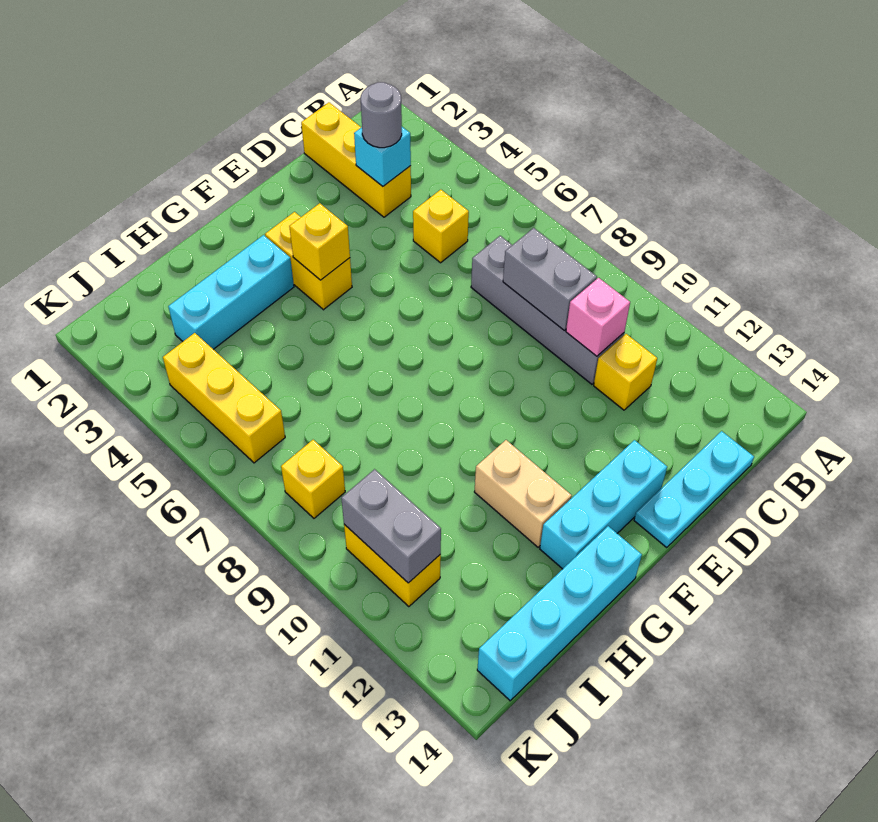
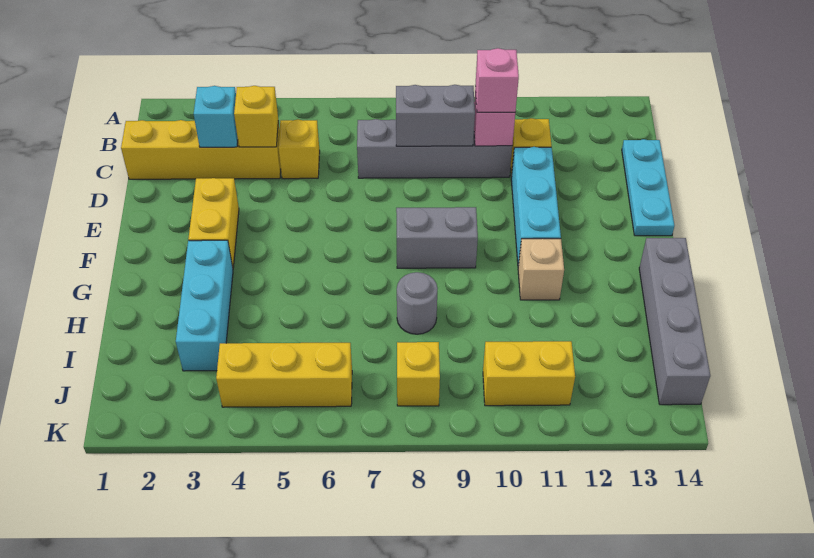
yellow brick C1:C3 level 1 -> yellow brick C1:C4 level 1
grey round brick C3 level 3 -> grey round brick H8 level 1
none -> pink brick C10 level 3
cyan brick E13:G13 level 1 -> cyan brick D11:F11 level 1
yellow brick F3:F4 level 1 -> yellow brick E3:F3 level 1
yellow brick F4 level 2 -> yellow brick C4 level 2
tan brick G11:G12 level 1 -> tan brick G11 level 1
cyan brick G14:J14 level 1 -> grey brick G14:J14 level 1
grey brick J10:J11 level 2 -> grey brick F8:F9 level 1

